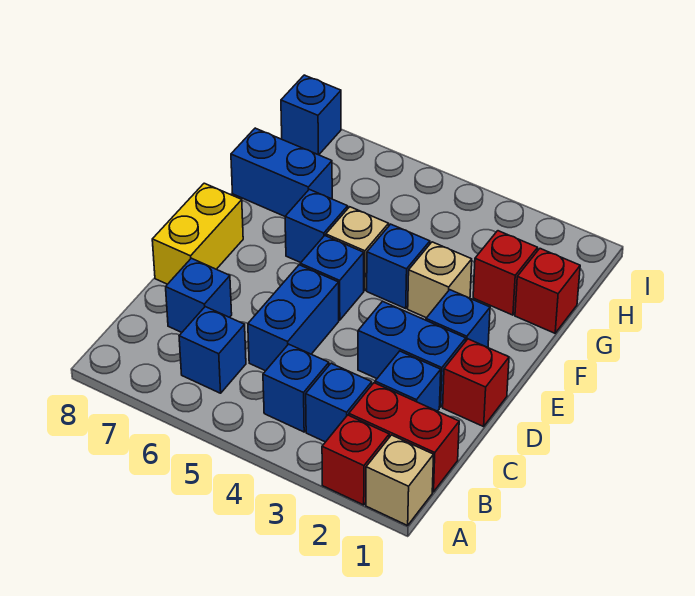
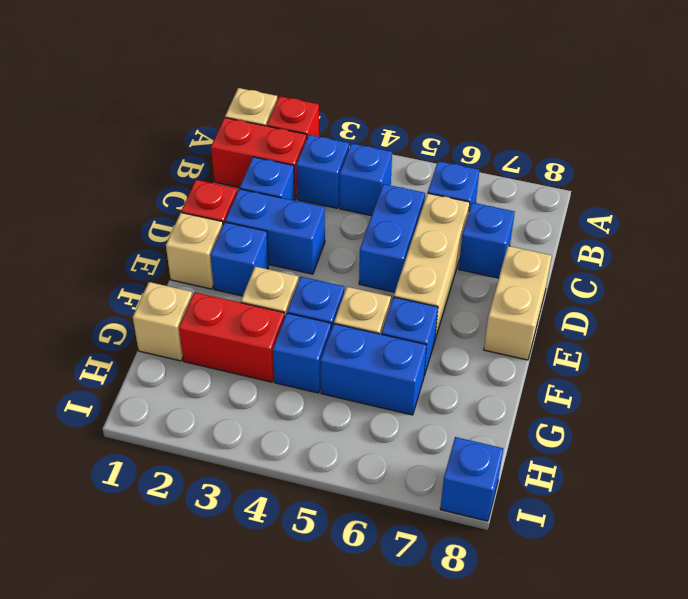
none -> tan brick C6:E6 level 1
yellow brick D8:E8 level 1 -> tan brick D8:E8 level 1
none -> tan brick E1 level 1
blue brick E5 level 1 -> blue brick G4 level 1
red brick G1 level 1 -> tan brick G1 level 1
red brick G2 level 1 -> red brick G2:G3 level 1
blue brick G7:G8 level 1 -> blue brick G5:G6 level 1

